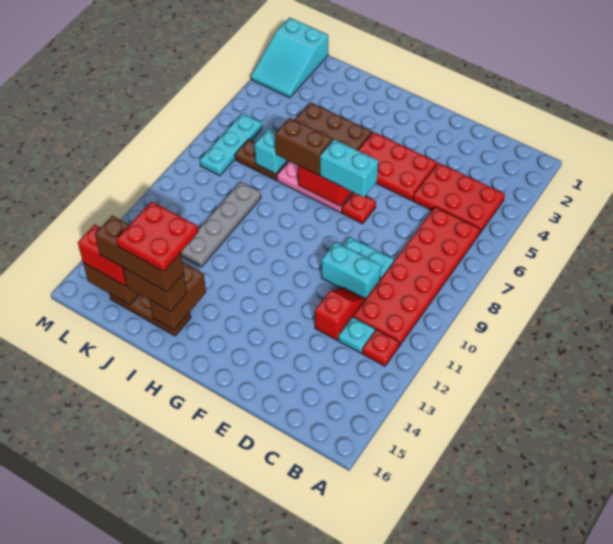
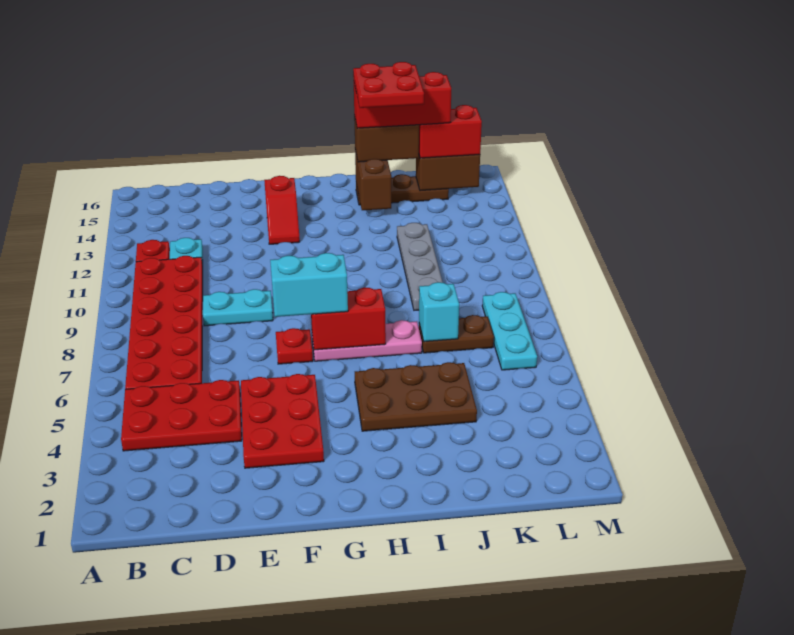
cyan brick D10:E10 level 1 -> none
red slope D11:D12 level 1 top 12 -> red slope F13:F14 level 1 top 14
red plate E4:G5 level 1 -> red plate E3:F5 level 1
brown brick H7:I7 level 3 -> none
brown brick I15:K15 level 4 -> red brick I15:K15 level 4
cyan slope L1:M3 level 1 top 1 -> none

